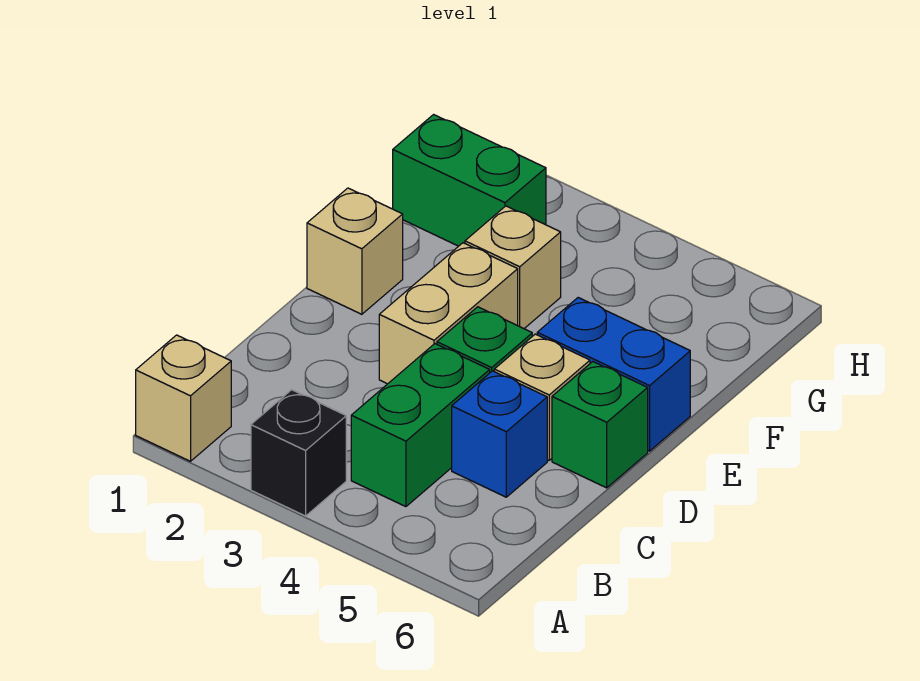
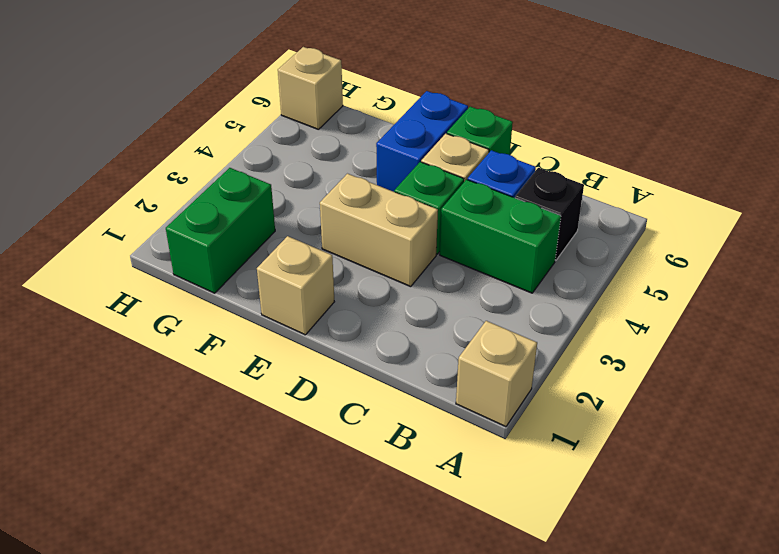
black brick A3 level 1 -> black brick B5 level 1
tan brick F3 level 1 -> tan brick H6 level 1

